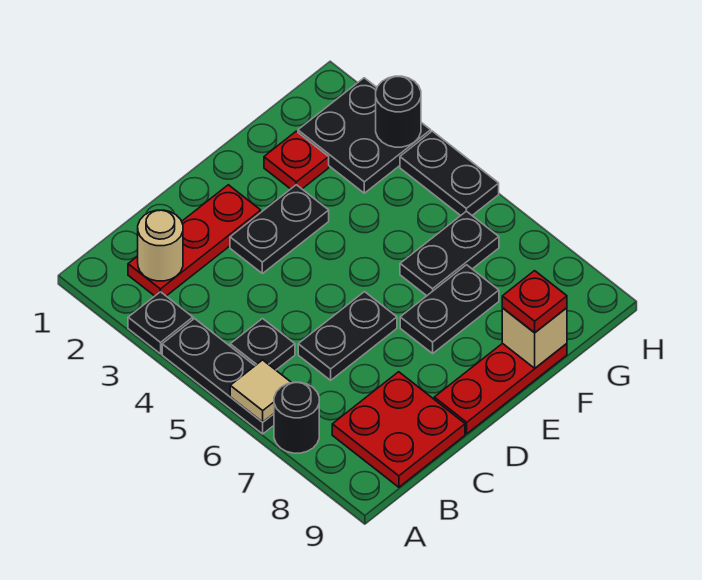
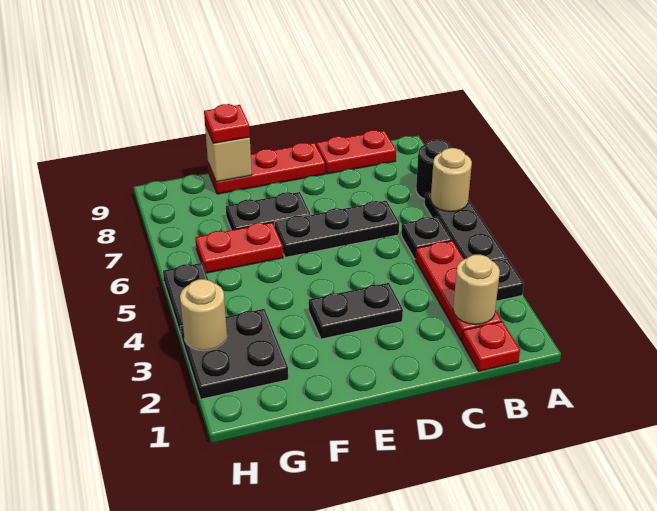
tan tile A6 level 2 -> tan round brick A6 level 2
red plate B2:D2 level 1 -> red plate B2:B4 level 1
red plate B8:C9 level 1 -> red plate B9:C9 level 1
black plate C6:D6 level 1 -> black plate C6:E6 level 1
red plate F2 level 1 -> red plate B1 level 1
black plate F6:G6 level 1 -> red plate F6:G6 level 1
black round brick H3 level 2 -> tan round brick H3 level 2

